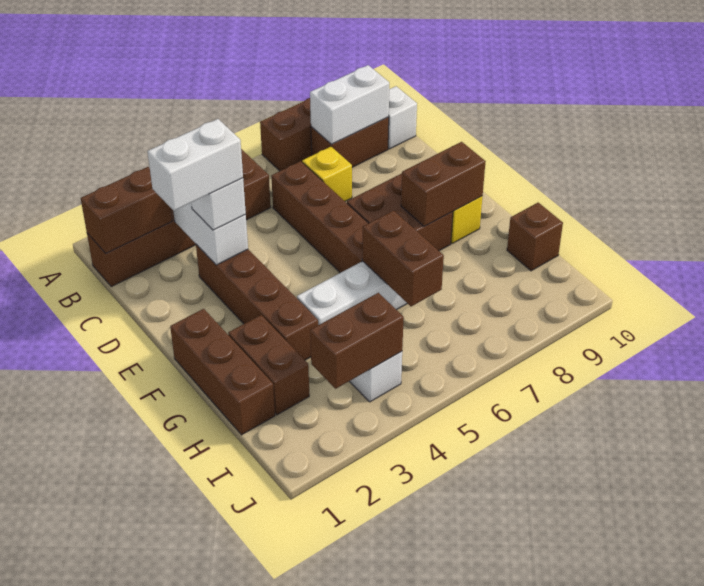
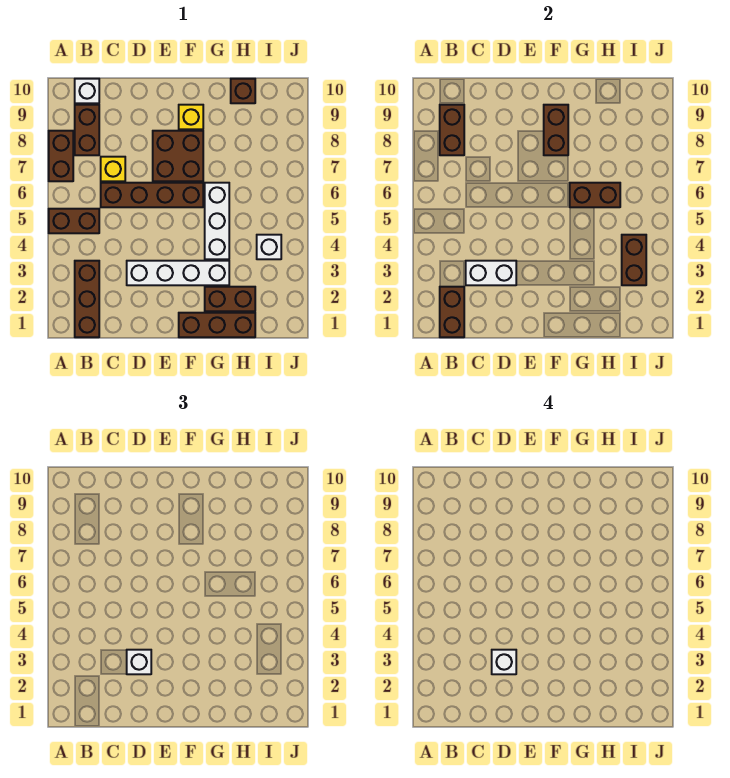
white brick B8:B9 level 2 -> brown brick B8:B9 level 2
white brick D2:D3 level 4 -> white brick D3 level 4
brown brick D3:G3 level 1 -> white brick D3:G3 level 1

